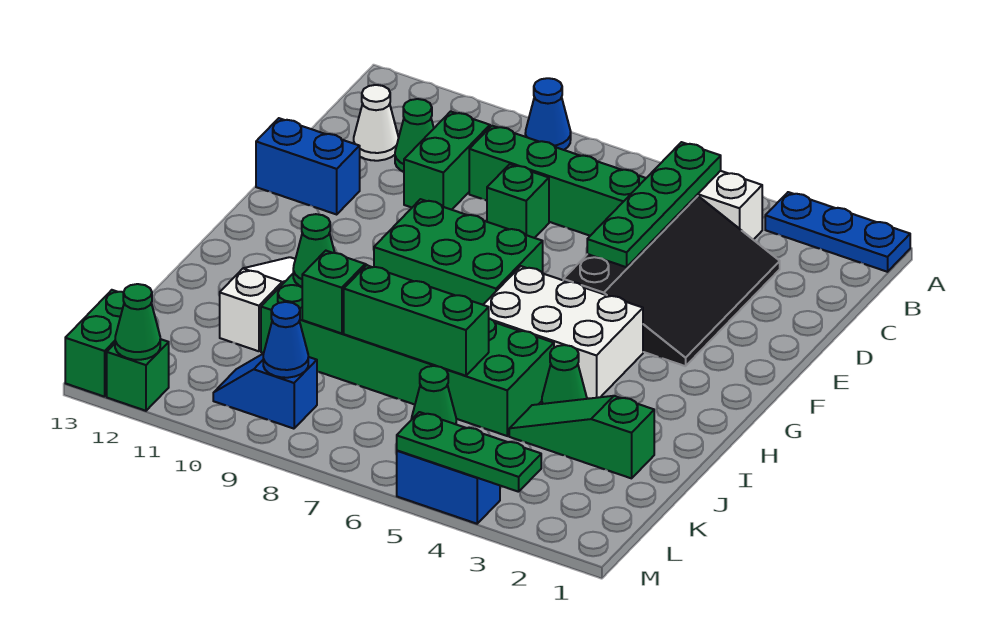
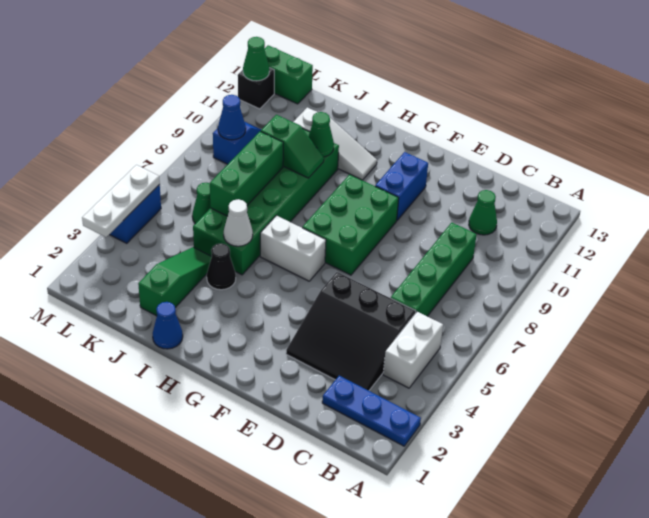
blue plate A1:A3 level 1 -> blue plate A2:C2 level 1
blue cone A9 level 1 -> blue cone I1 level 1
green plate B5:E5 level 2 -> none
black slope C3:F5 level 1 top 5 -> black slope C3:E5 level 1 top 5
green brick C10:D10 level 1 -> none
white cone C12 level 1 -> white cone I5 level 2
green brick D8 level 1 -> none
blue brick E12:E13 level 1 -> blue brick F10:F11 level 1
white brick G4:H6 level 1 -> white brick G6:H6 level 1
green cone I4 level 1 -> black cone I4 level 1
green plate M3:M5 level 2 -> white plate M3:M5 level 2
green brick M12 level 1 -> black brick M12 level 1

